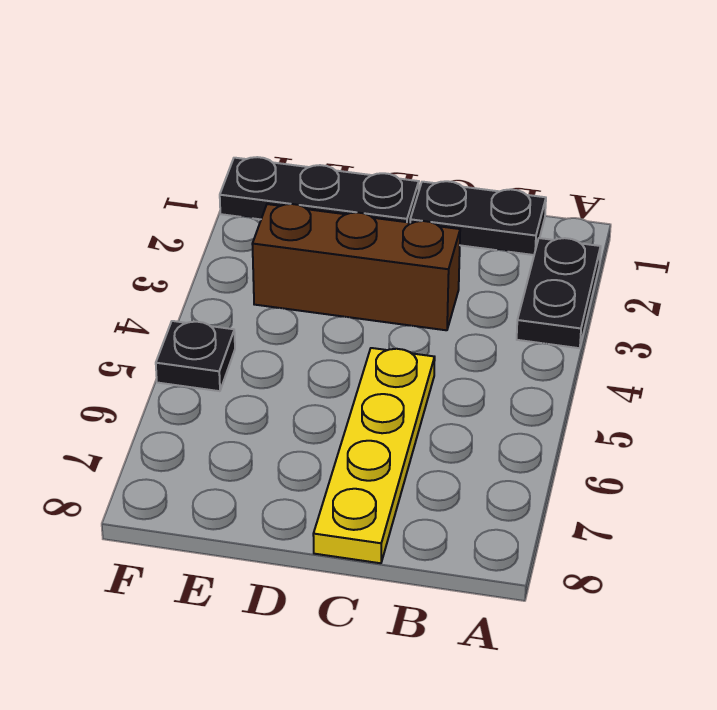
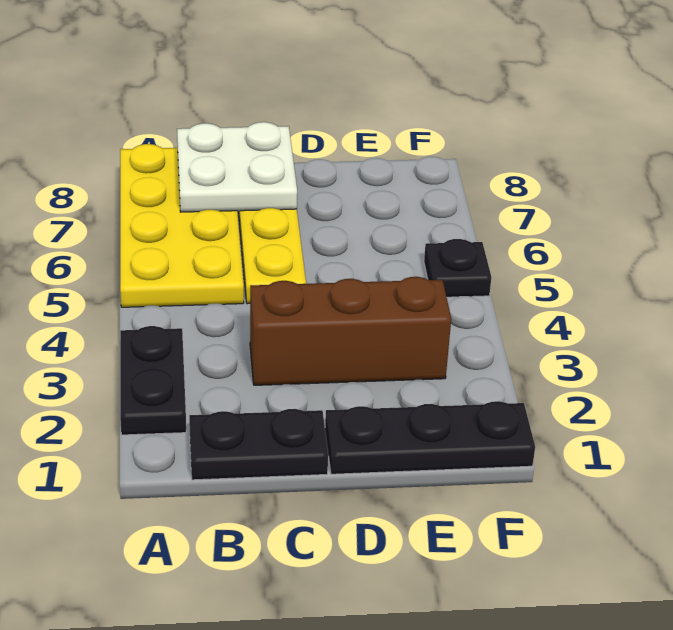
none -> yellow plate A5:B8 level 1
none -> white plate B7:C8 level 2

